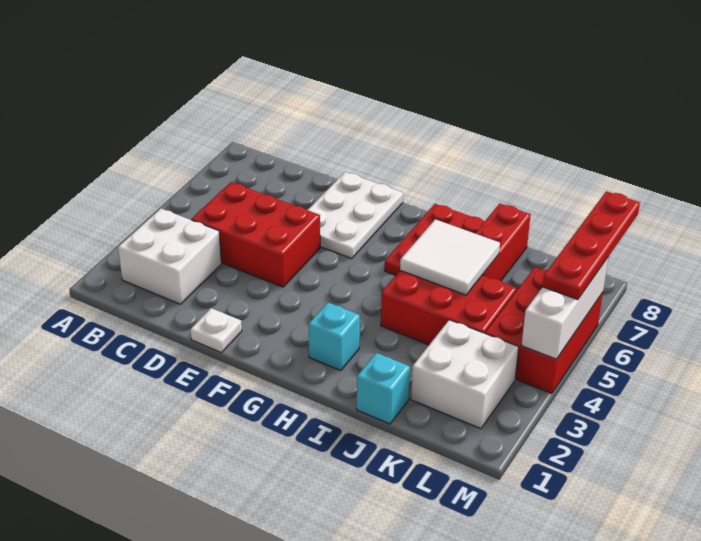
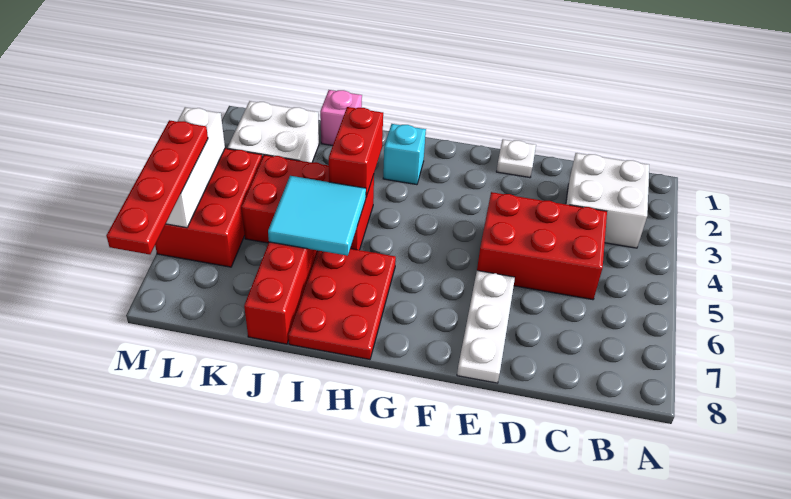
white plate E6:F8 level 1 -> white plate E6:E8 level 1
none -> red brick I3:I4 level 2
white tile I5:J6 level 2 -> cyan tile I5:J6 level 2
cyan brick J1 level 1 -> pink brick J1 level 1

